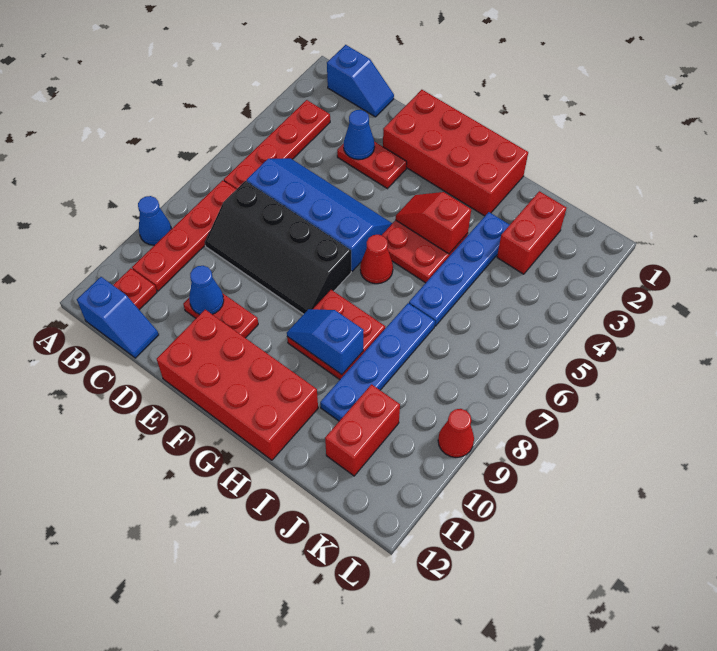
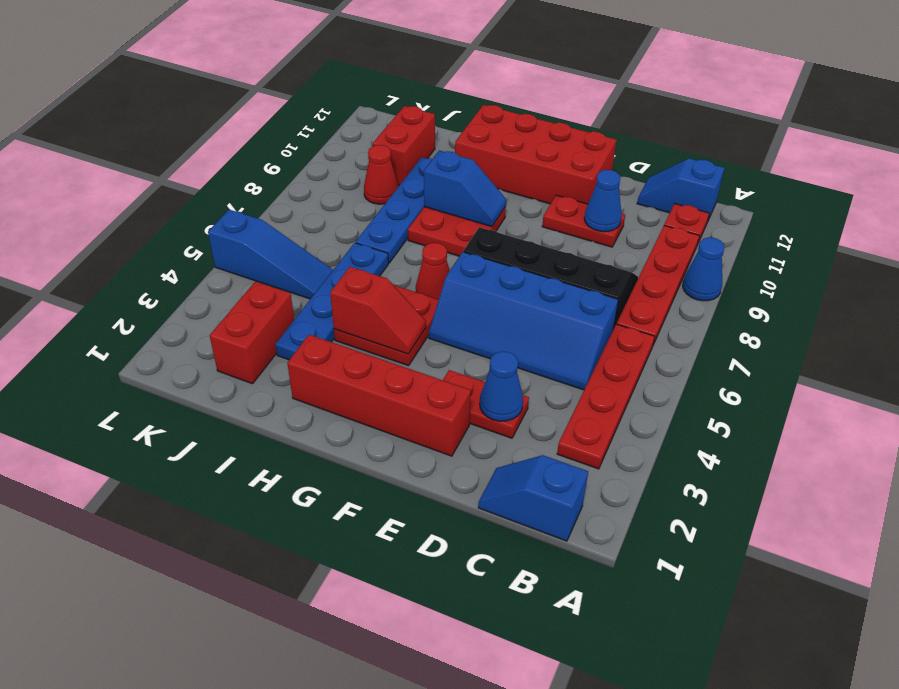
red brick E1:H2 level 1 -> red brick E2:H2 level 1
none -> blue slope J5:L5 level 1 top L
red cone L9 level 1 -> red cone J9 level 1

